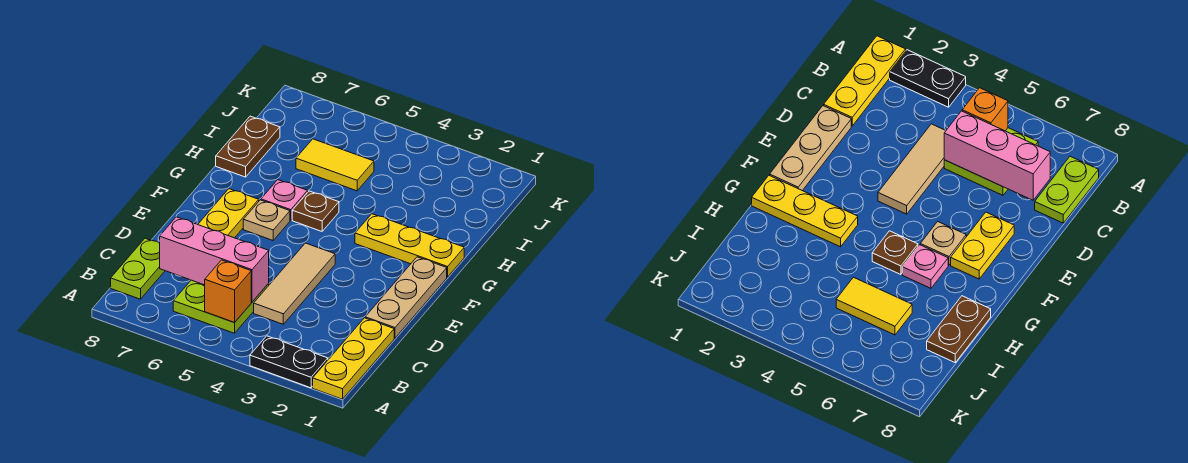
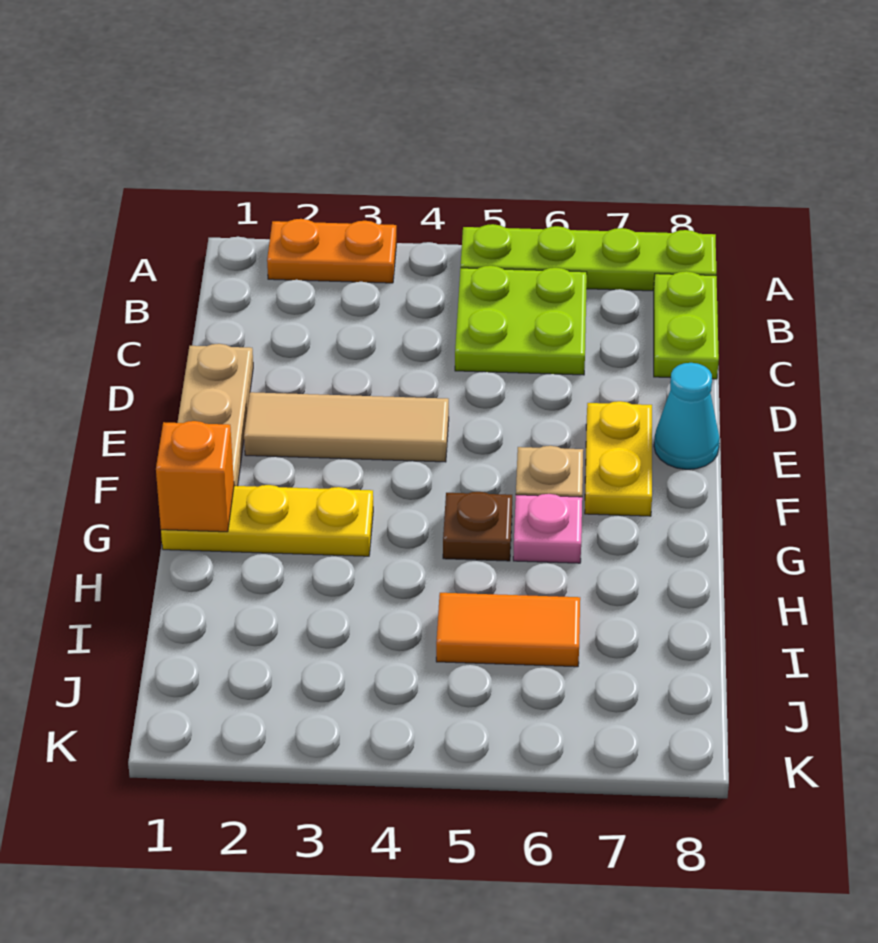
yellow plate A1:C1 level 1 -> none
black plate A2:A3 level 1 -> orange plate A2:A3 level 1
none -> lime plate A5:A8 level 1
orange brick B5 level 2 -> orange brick G1 level 2
tan tile C4:E4 level 1 -> tan tile E2:E4 level 1
pink brick C5:C7 level 2 -> none
none -> cyan cone E8 level 1
brown plate H8:I8 level 1 -> none
yellow tile I5:I6 level 1 -> orange tile I5:I6 level 1

